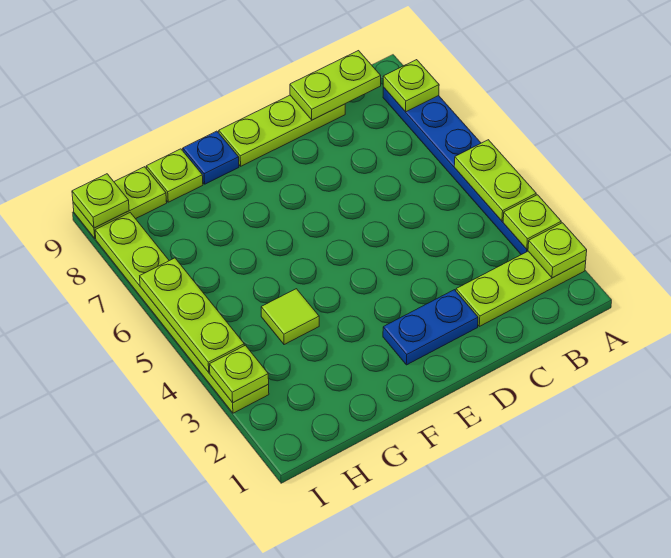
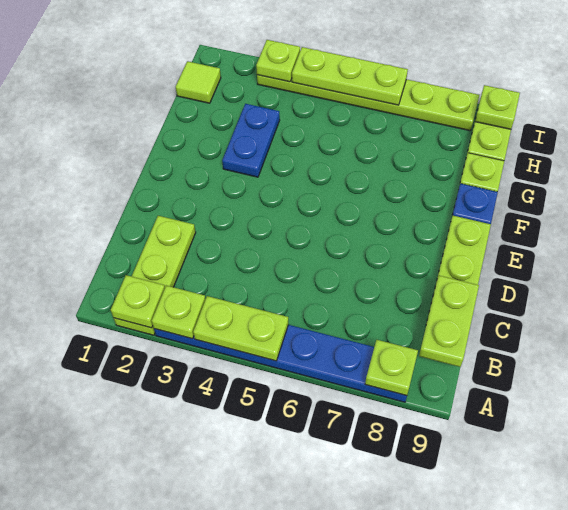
blue plate D2:E2 level 1 -> blue plate F3:G3 level 1
lime tile G4 level 1 -> lime tile H1 level 1

